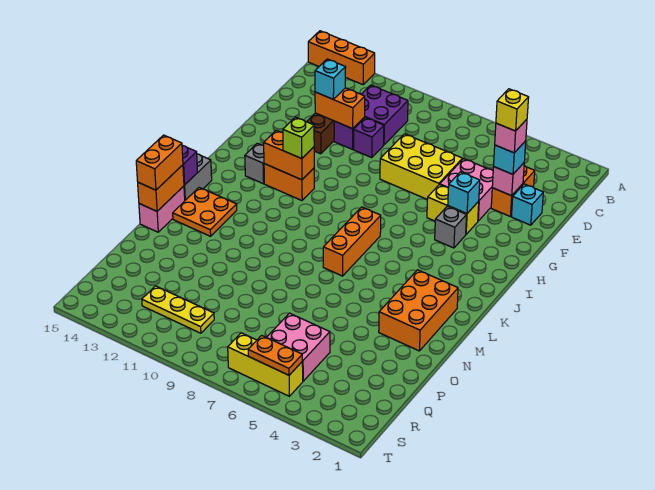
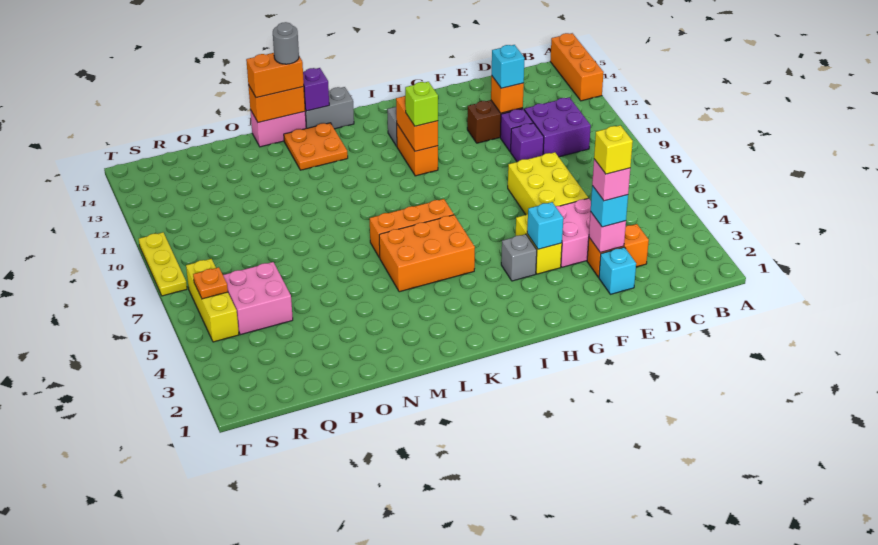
orange brick E11:E12 level 2 -> orange brick E12 level 2
orange brick L2:N3 level 1 -> orange brick J5:L6 level 1
none -> grey round brick M15 level 4
yellow plate R10:R12 level 1 -> yellow plate T8:T10 level 1
orange plate S5:S6 level 2 -> orange plate S6 level 2

